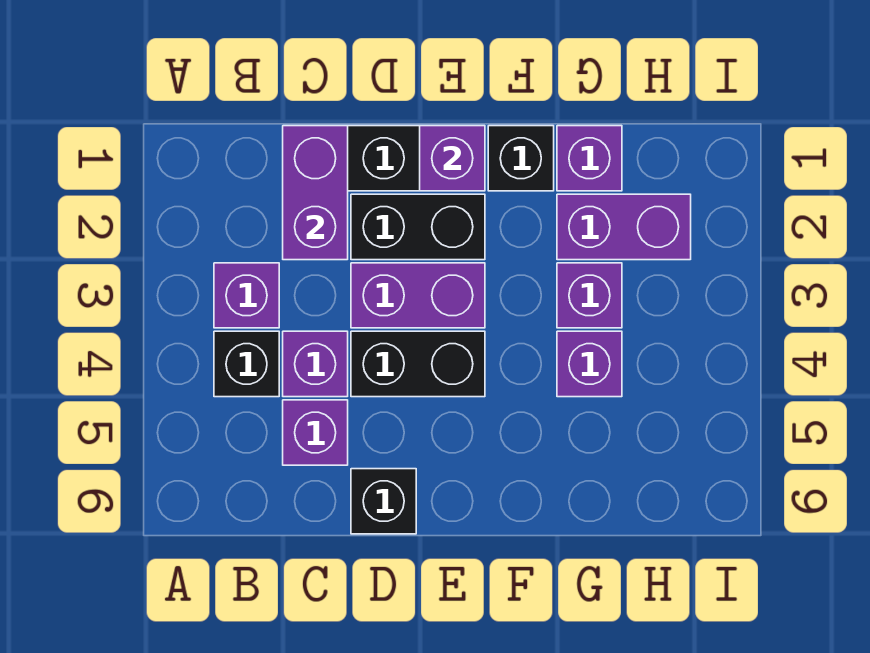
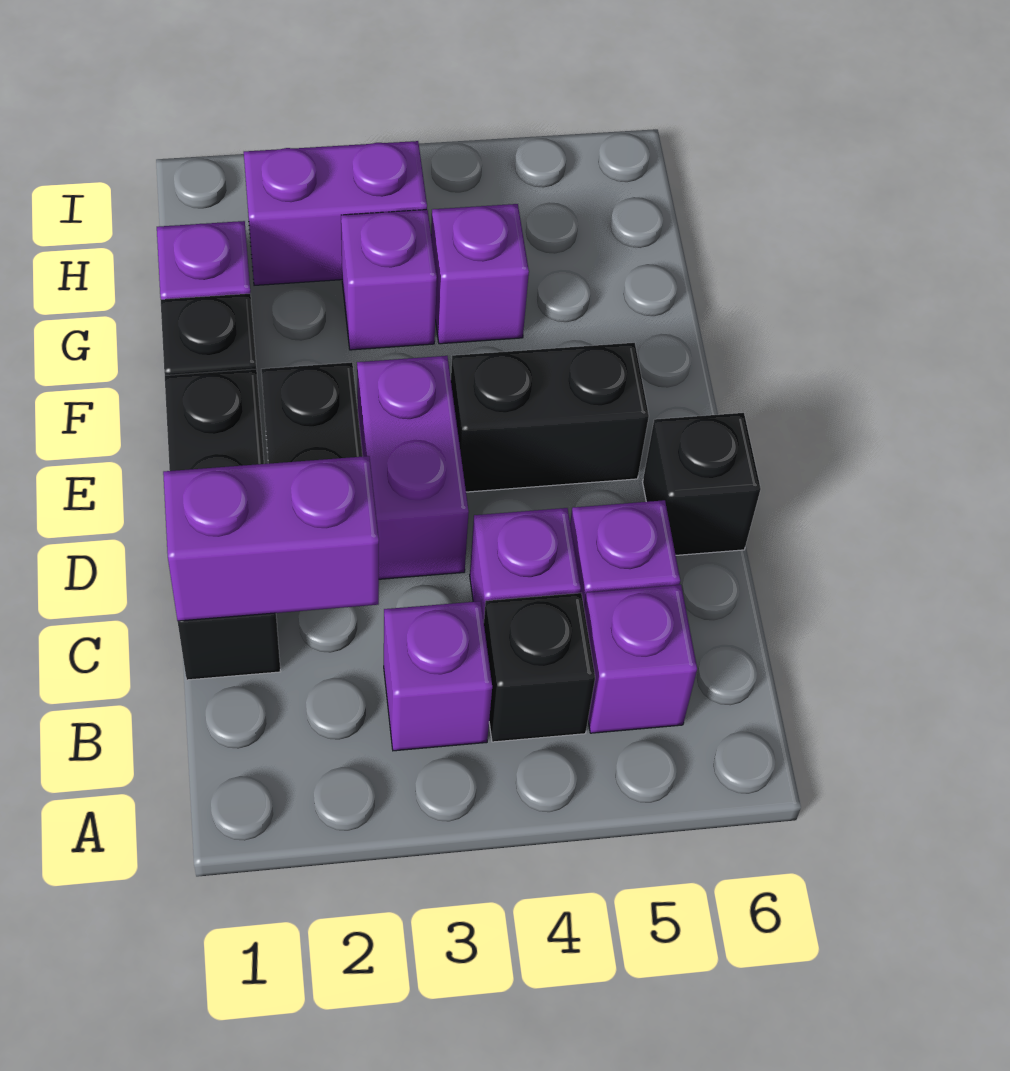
black brick D4:E4 level 1 -> black brick E4:E5 level 1
purple brick E1 level 2 -> purple brick B5 level 1
purple brick G2:H2 level 1 -> purple brick H2:H3 level 1

